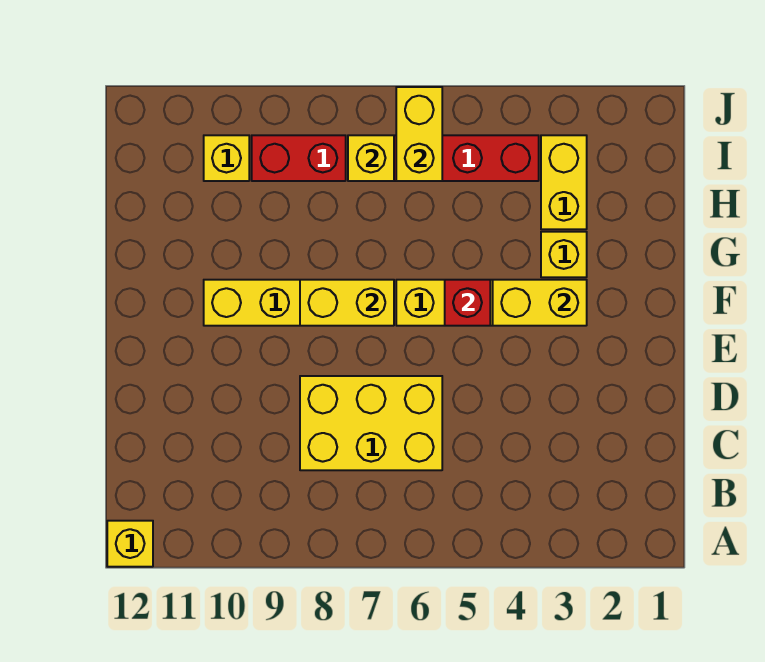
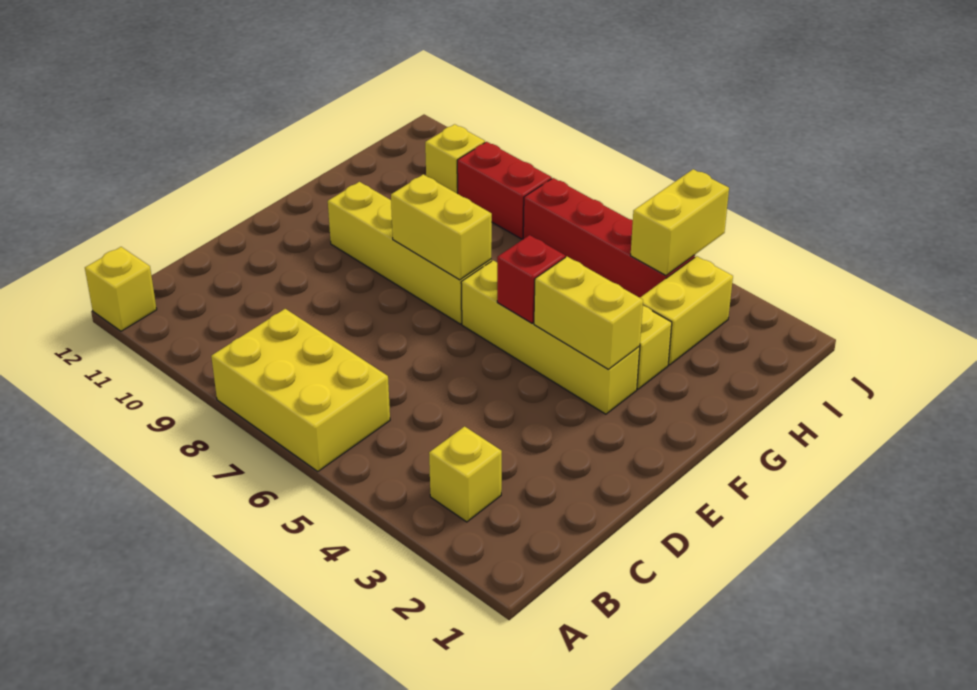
yellow brick C6:D8 level 1 -> yellow brick A6:B8 level 1
yellow brick I6:J6 level 2 -> yellow brick I4:J4 level 2
yellow brick I7 level 2 -> yellow brick B3 level 1

